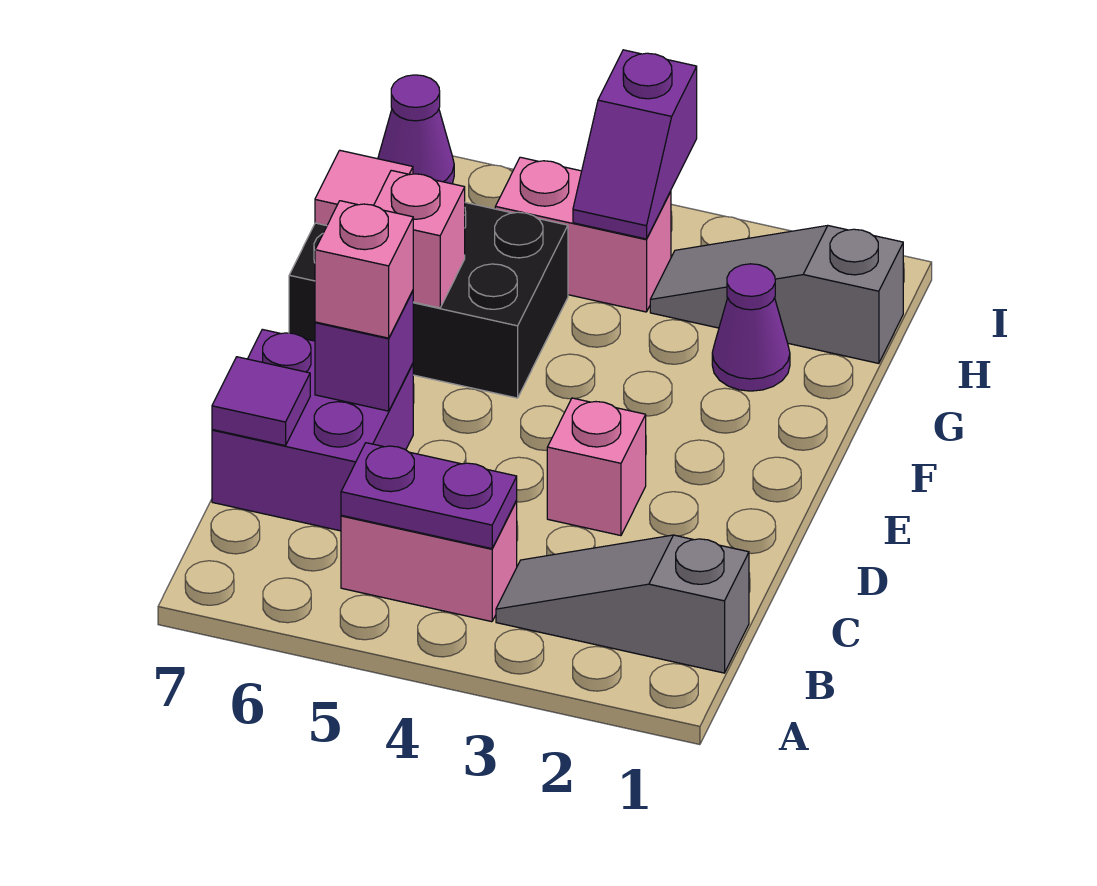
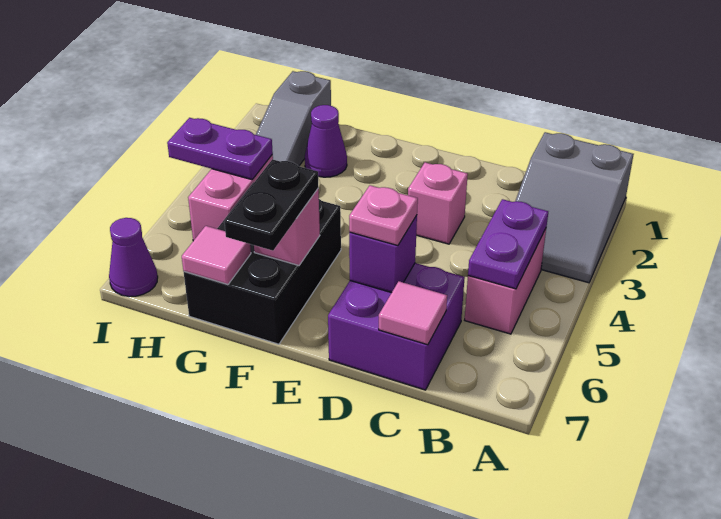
grey slope B1:B3 level 1 top 1 -> grey slope A1:B3 level 1 top 1
purple tile C7 level 2 -> pink tile C7 level 2
pink brick D6 level 3 -> pink plate D6 level 3
none -> black plate F6:F7 level 3
purple slope H4:I4 level 2 top I -> purple plate H4:I4 level 2

